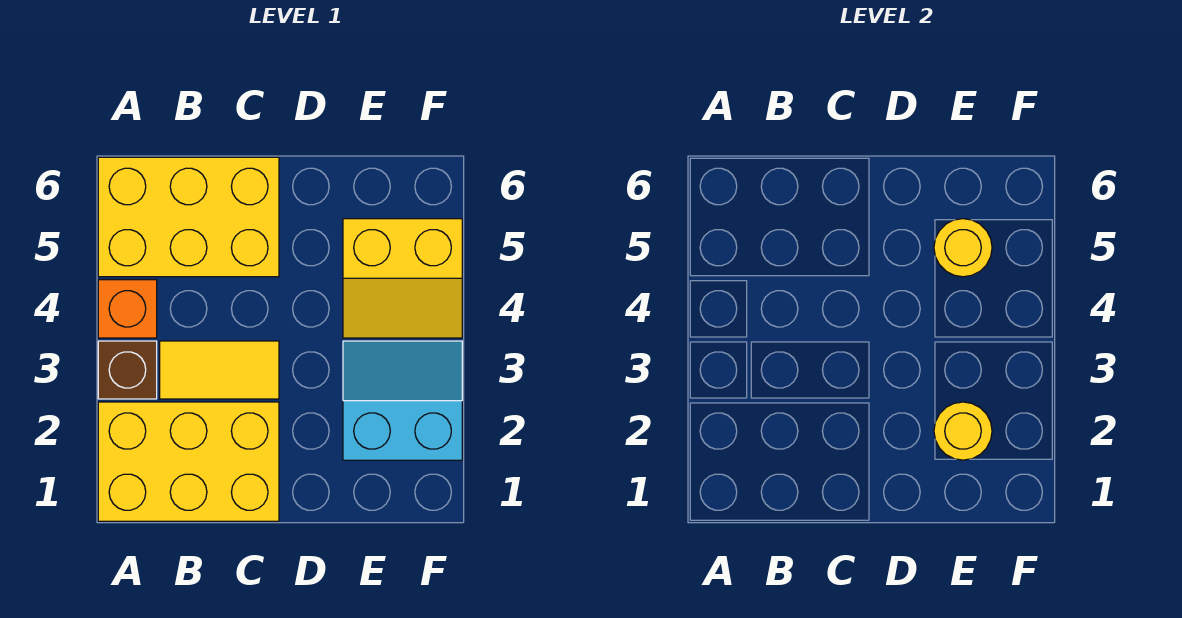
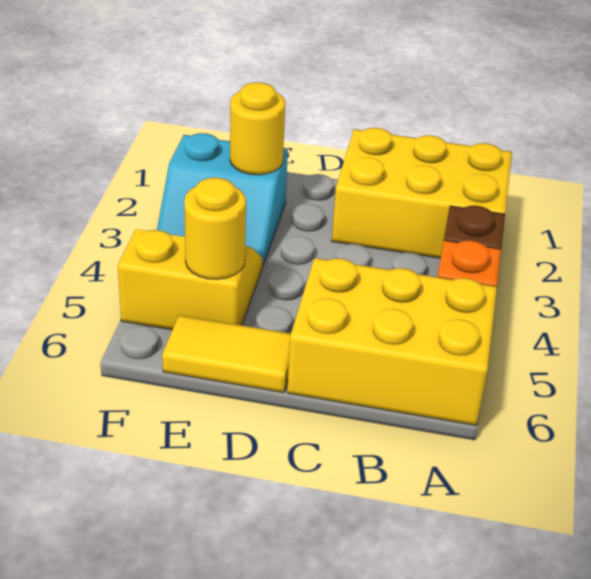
yellow tile B3:C3 level 1 -> yellow tile D6:E6 level 1

